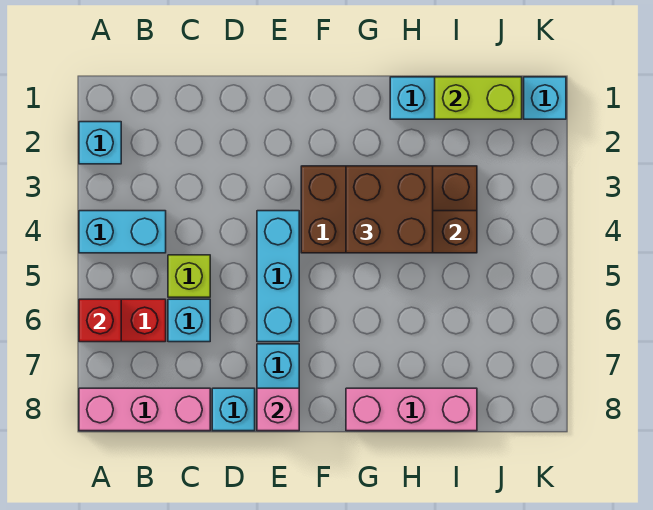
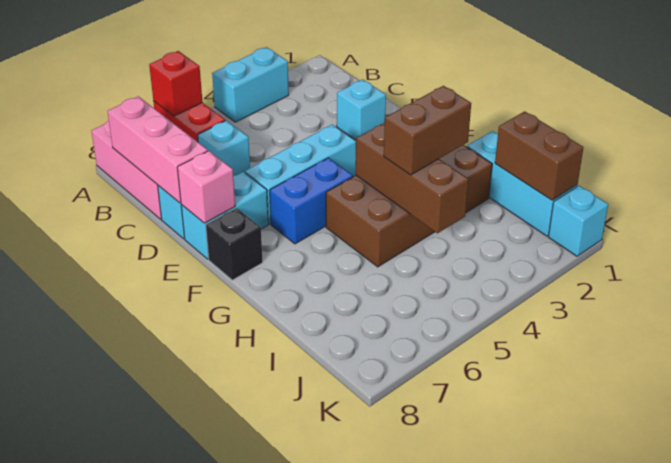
cyan brick A2 level 1 -> cyan brick D2 level 1
cyan brick A4:B4 level 1 -> cyan brick A3:A4 level 1
lime brick C5 level 1 -> none
brown brick F3:I4 level 1 -> brown brick G2:H5 level 1
none -> blue brick F5:F6 level 1
none -> black brick F8 level 1
brown brick G3:H4 level 3 -> brown brick H3:H4 level 3
pink brick G8:I8 level 1 -> pink brick B8:D8 level 2
lime brick I1:J1 level 2 -> brown brick I1:J1 level 2

